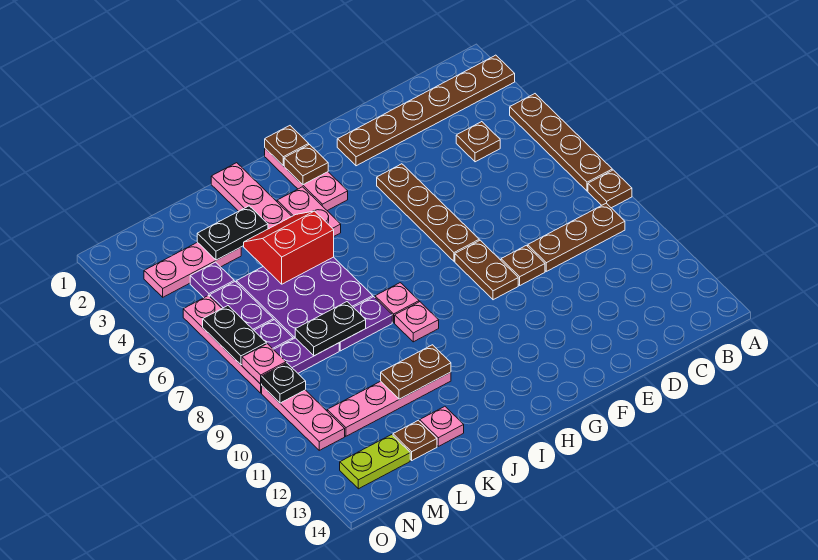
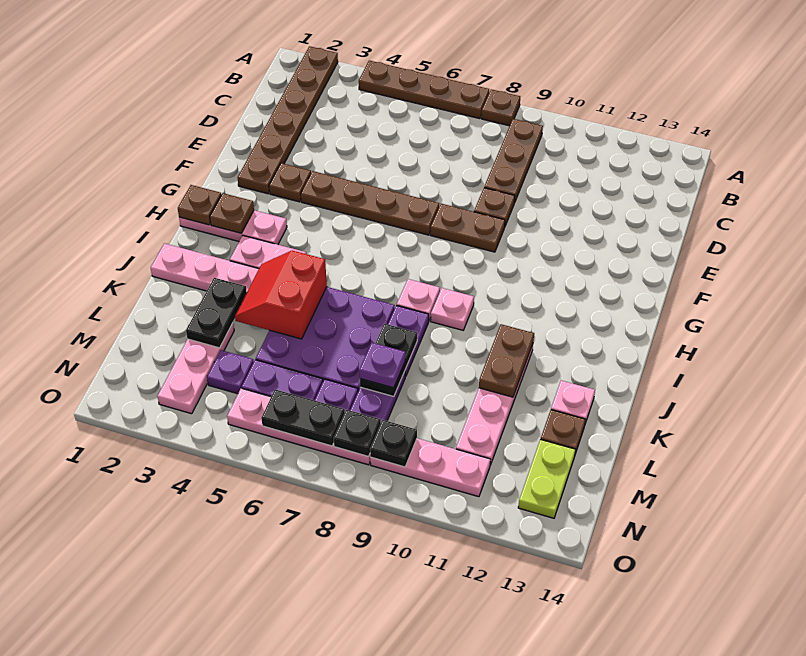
brown plate C4 level 1 -> brown plate F3 level 1
none -> purple plate L8 level 3
pink plate N8 level 2 -> black plate N8 level 2

